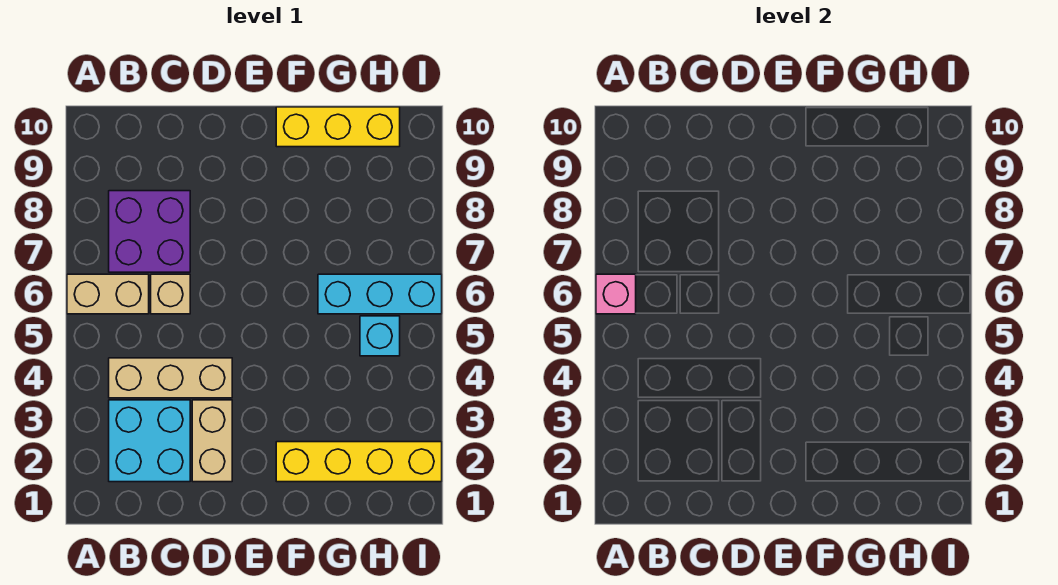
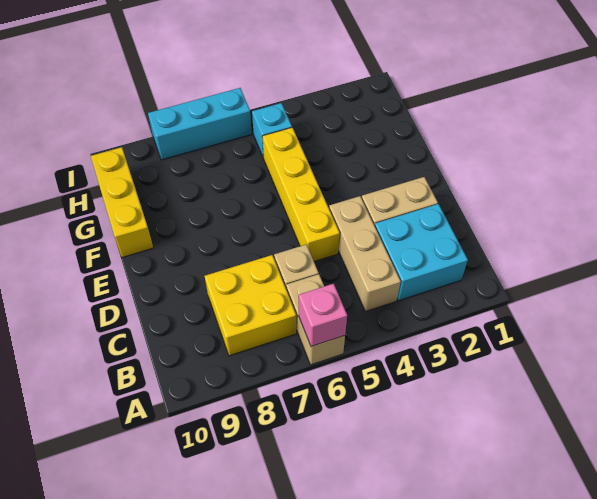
purple brick B7:C8 level 1 -> yellow brick B7:C8 level 1
yellow brick F2:I2 level 1 -> yellow brick D5:G5 level 1
cyan brick G6:I6 level 1 -> cyan brick I6:I8 level 1

